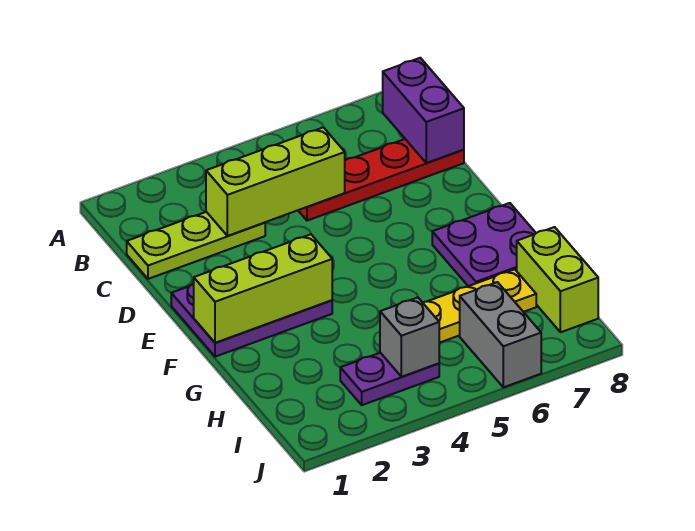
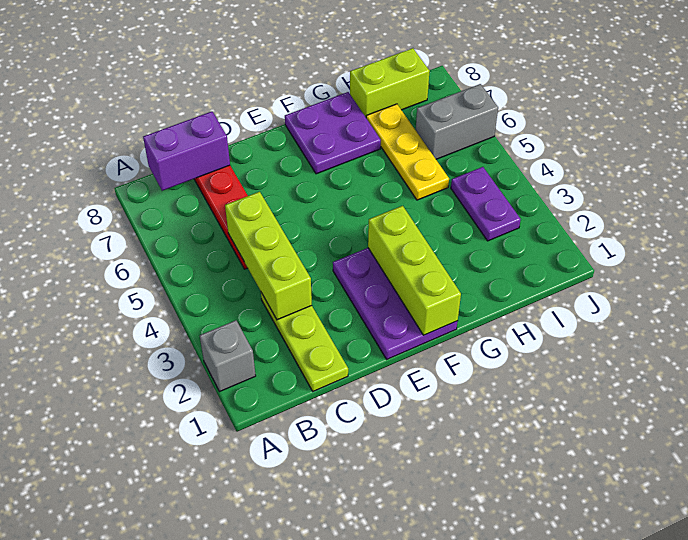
grey brick I4 level 2 -> grey brick A2 level 1

